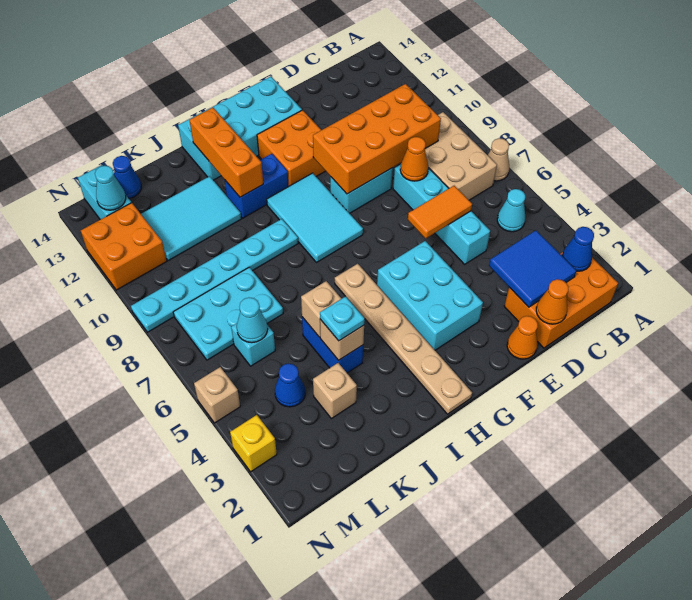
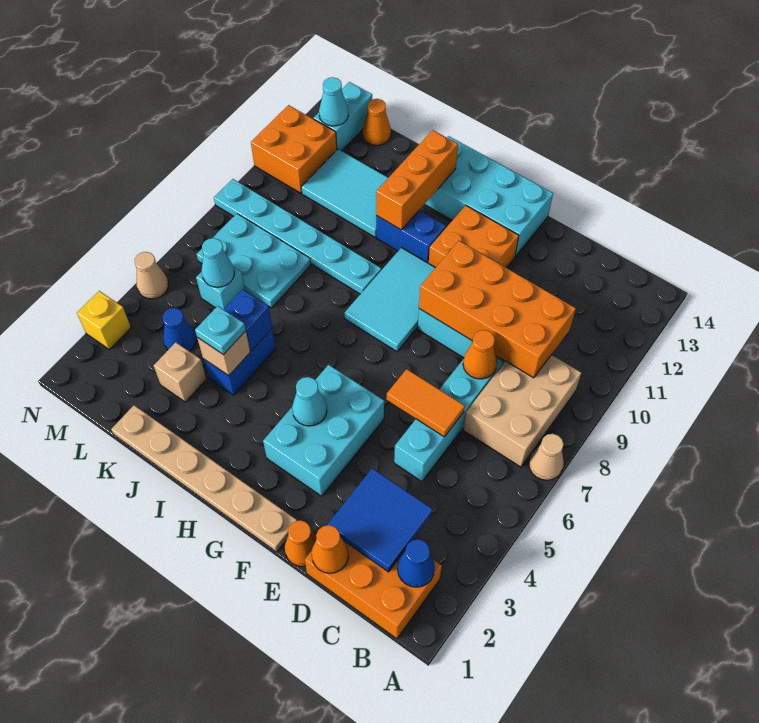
cyan cone B5 level 1 -> cyan cone G4 level 2
tan plate H1:H6 level 1 -> tan plate F1:K1 level 1
tan brick J5 level 2 -> blue brick J5 level 2
blue cone L14 level 1 -> orange cone L14 level 1
tan brick N5 level 1 -> tan cone N5 level 1

